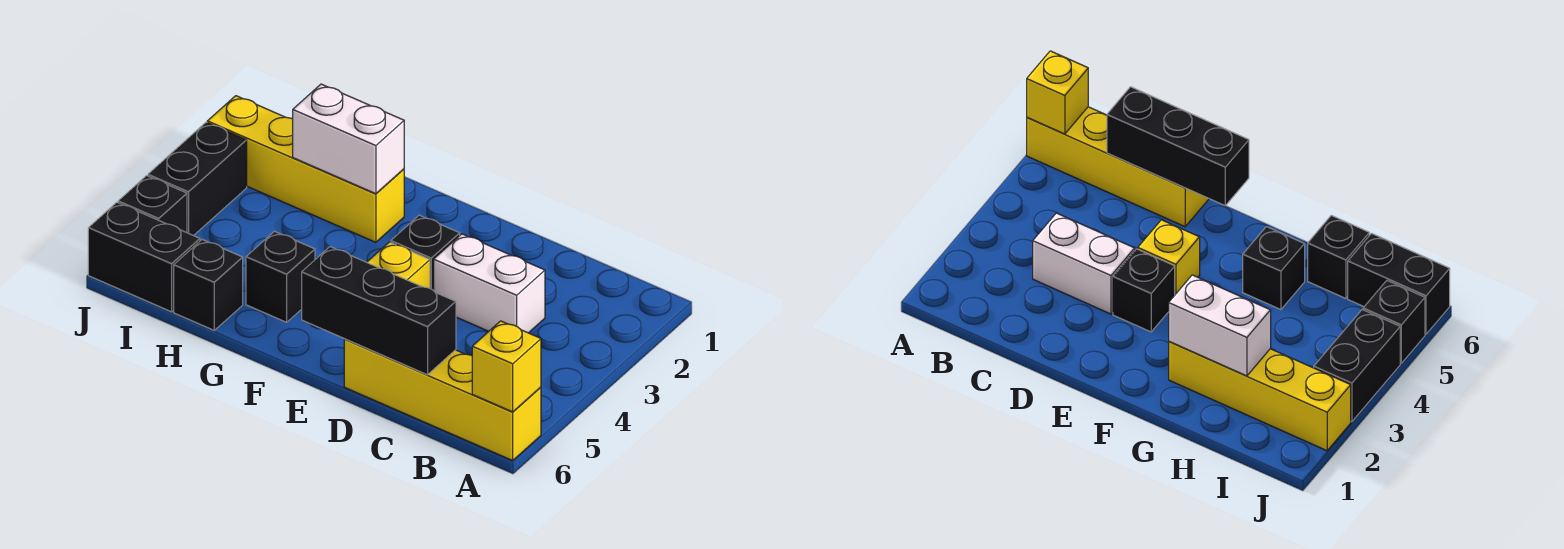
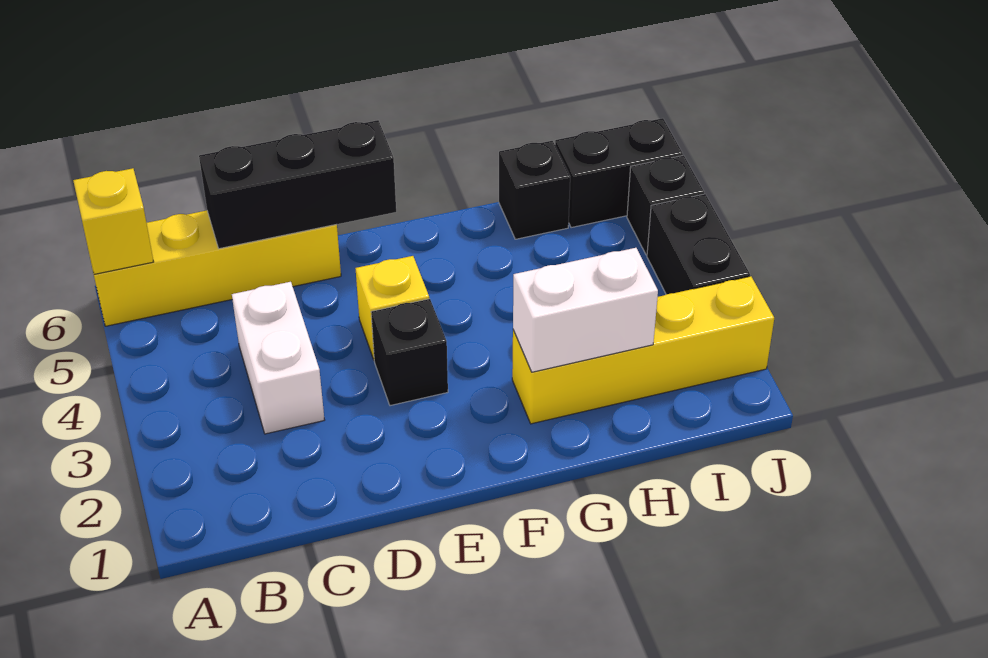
white brick C3:D3 level 1 -> white brick C3:C4 level 1
black brick G5 level 1 -> none

